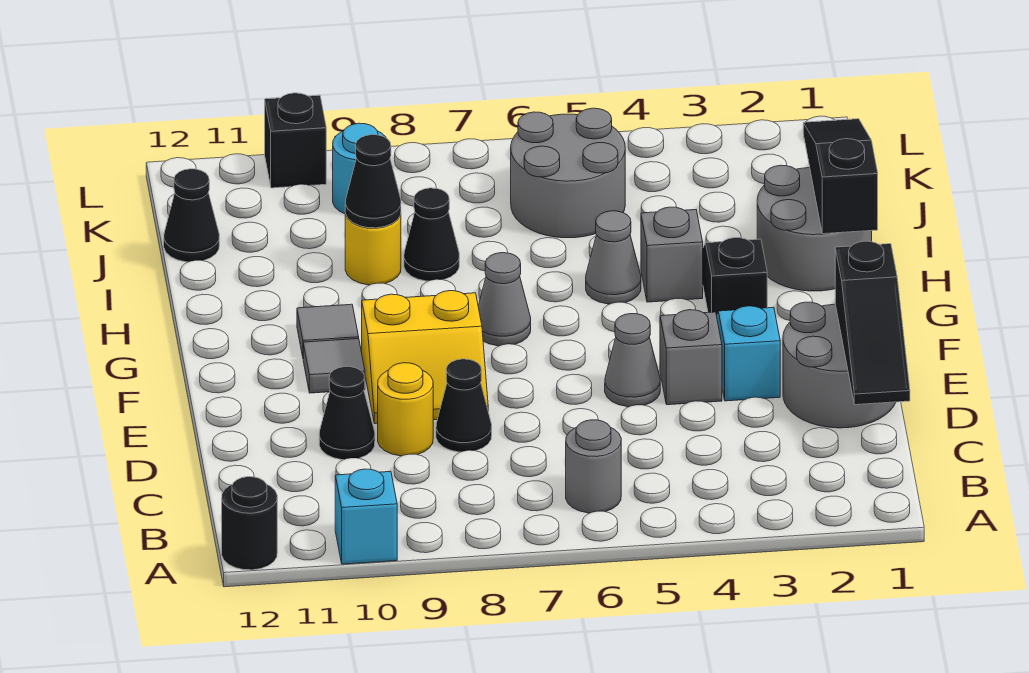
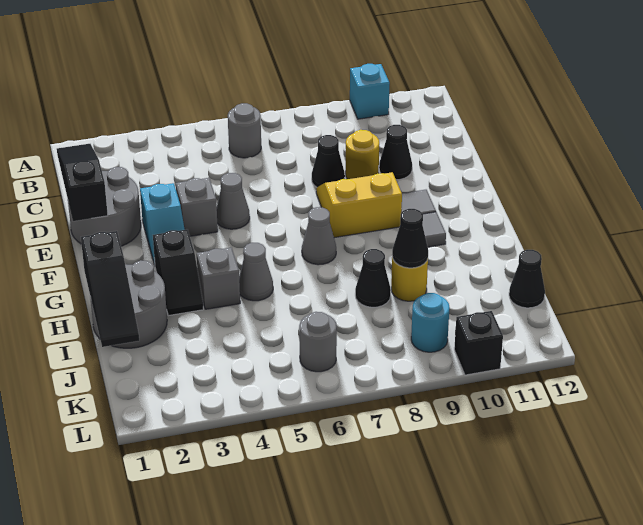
black round brick A12 level 1 -> none
grey round brick J5:K6 level 1 -> grey round brick K6 level 1

